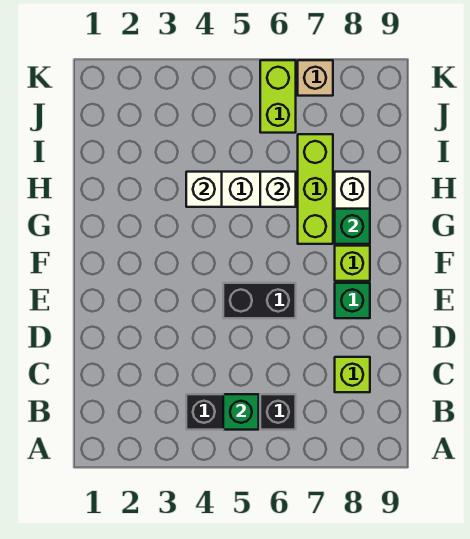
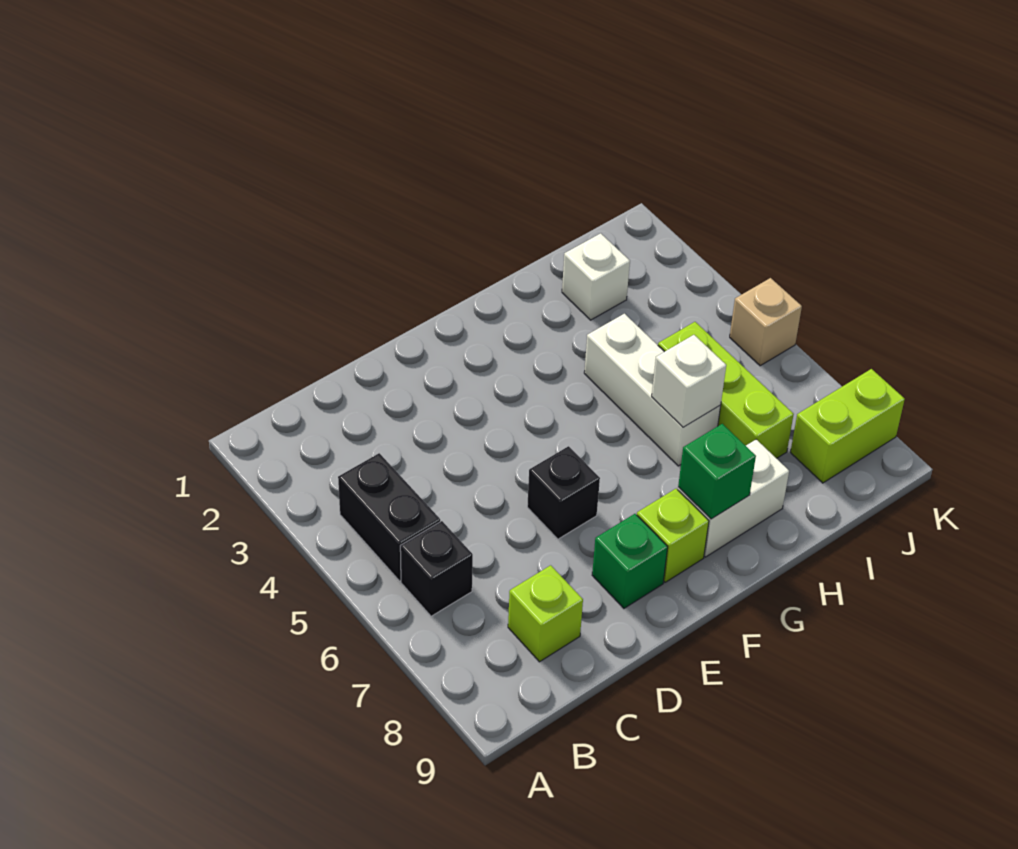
green brick B5 level 2 -> none
black brick E5:E6 level 1 -> black brick E6 level 1
lime brick G7:I7 level 1 -> lime brick I5:I7 level 1
white brick H4 level 2 -> white brick I2 level 1
lime brick J6:K6 level 1 -> lime brick J8:K8 level 1
tan brick K7 level 1 -> tan brick K5 level 1

